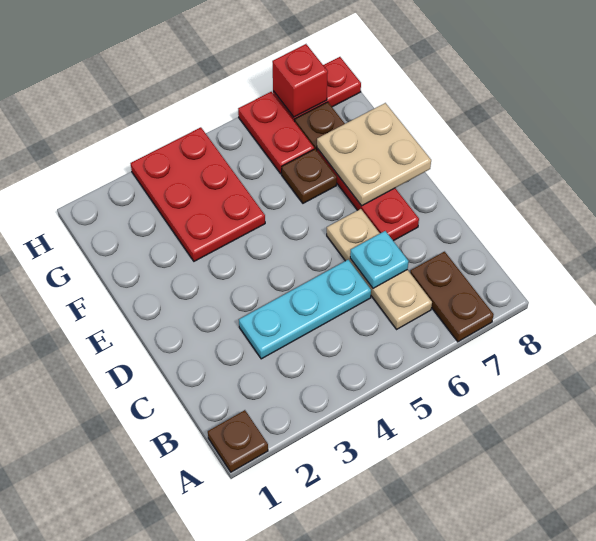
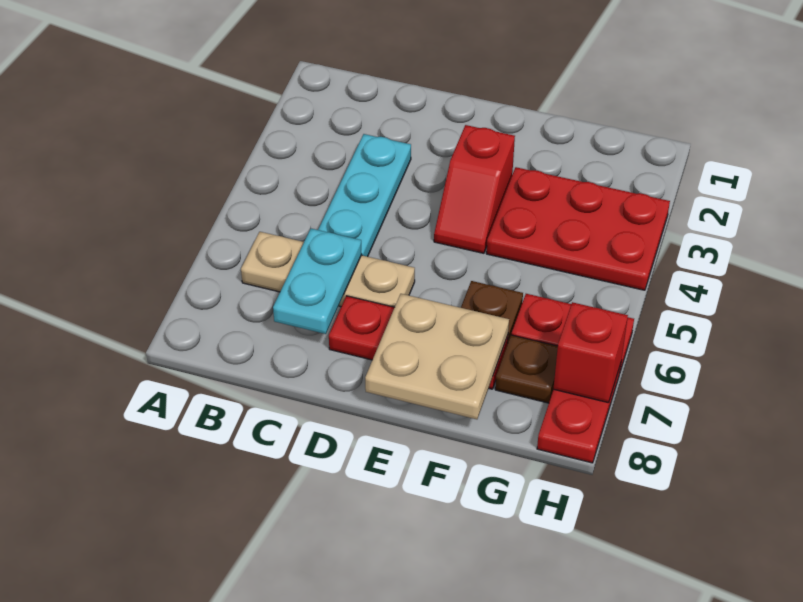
brown plate A1 level 1 -> none
brown plate A7:B7 level 1 -> none
cyan plate C6 level 2 -> cyan plate C6:C7 level 2
none -> red slope E3:E4 level 1 top 3

